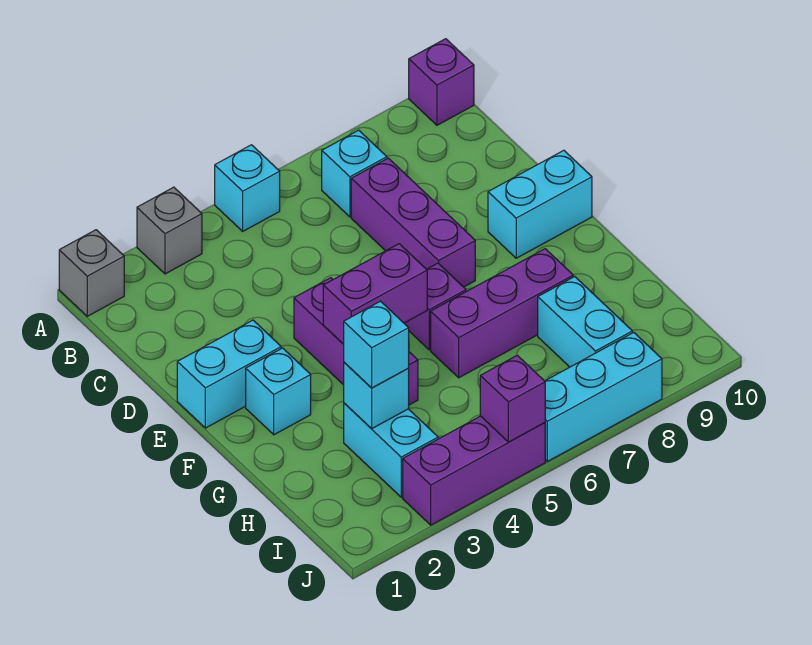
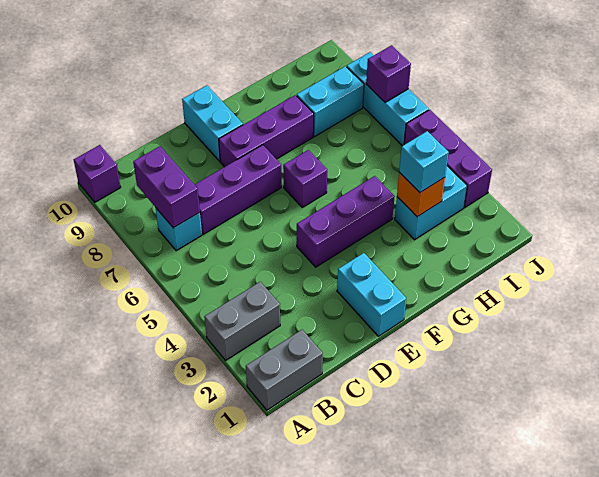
grey brick A1 level 1 -> grey brick A1:B1 level 1
grey brick A3 level 1 -> grey brick A3:B3 level 1
cyan brick A5 level 1 -> none
cyan brick F2 level 1 -> none
purple brick F4:F5 level 2 -> purple brick B7:B8 level 2
purple brick G6:G8 level 1 -> purple brick E8:G8 level 1
cyan brick H3 level 2 -> orange brick H3 level 2
purple brick J5 level 2 -> purple brick J7 level 2

